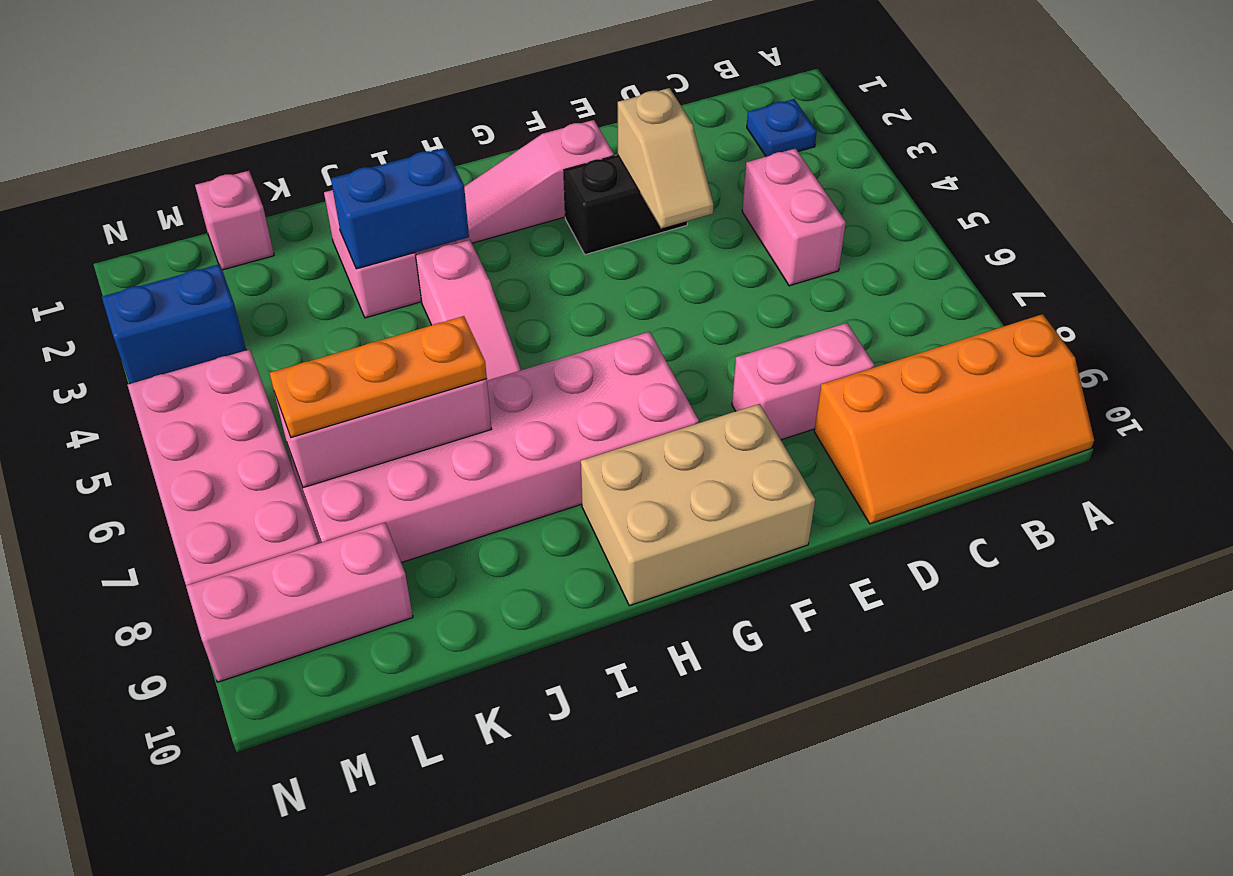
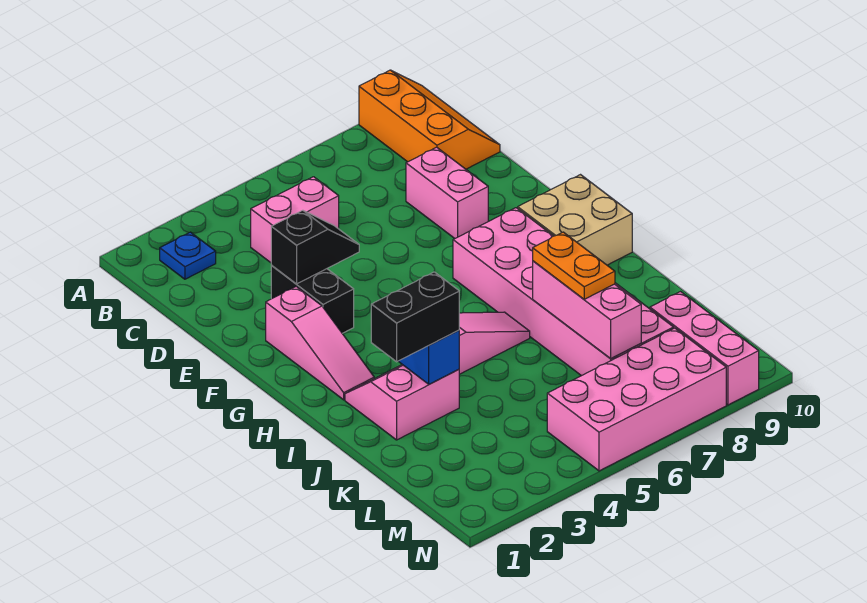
orange slope A9:D10 level 1 top 9 -> orange slope A9:C10 level 1 top 9
tan slope E3:E4 level 2 top 3 -> black slope E3:E4 level 2 top 3
tan brick F9:H10 level 1 -> tan brick G9:H10 level 1
none -> black brick J2:J3 level 3
orange plate J7:L7 level 3 -> orange plate J7:K7 level 3
pink brick L1 level 1 -> none
blue brick M3:N3 level 1 -> none

